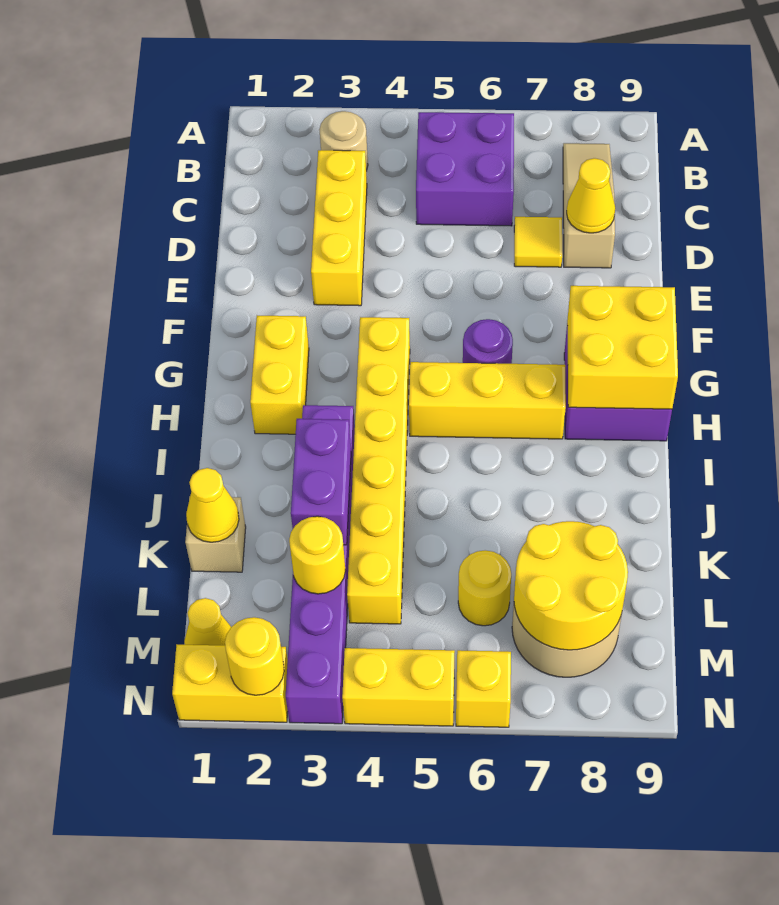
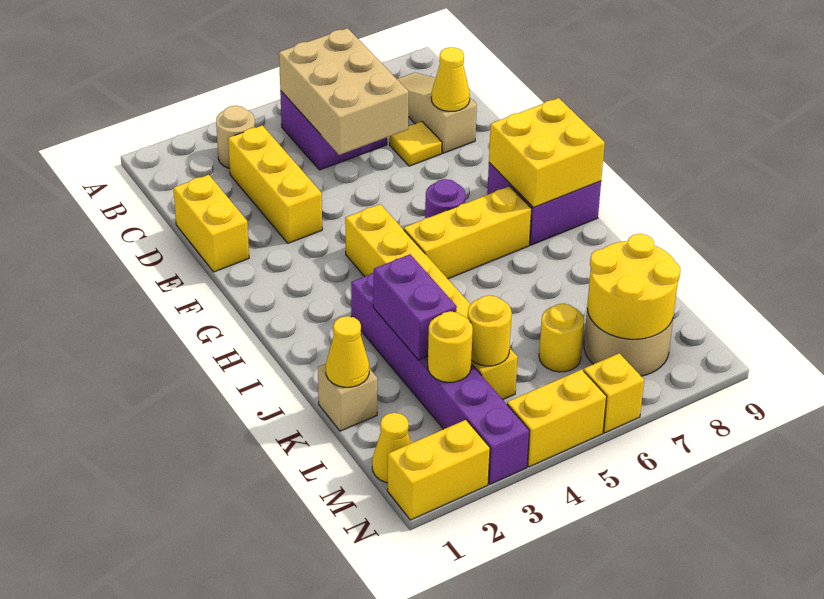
none -> tan brick B5:D6 level 2
yellow brick G2:H2 level 1 -> yellow brick D1:E1 level 1
yellow round brick N2 level 2 -> yellow round brick L4 level 2

